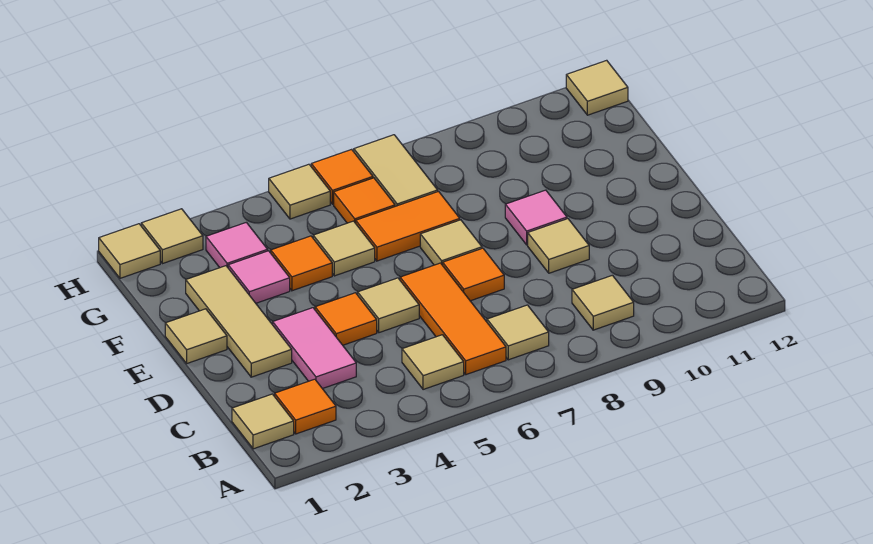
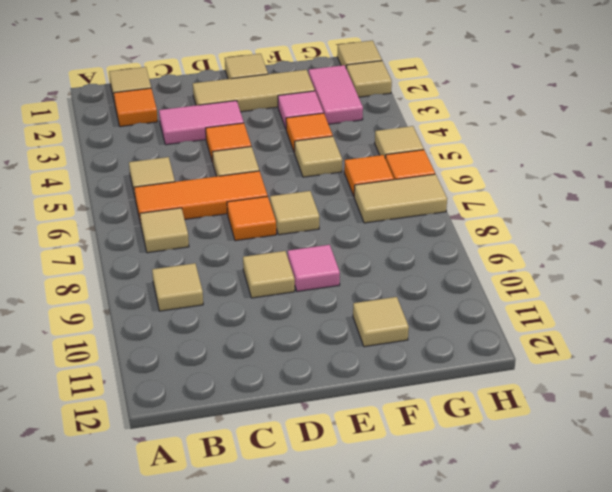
orange tile F6:F7 level 1 -> none
pink tile G3 level 1 -> pink tile G2:G3 level 1
tan tile H12 level 1 -> tan tile F11 level 1

